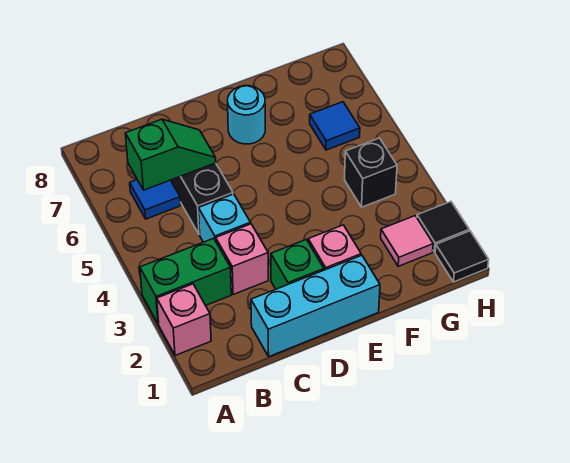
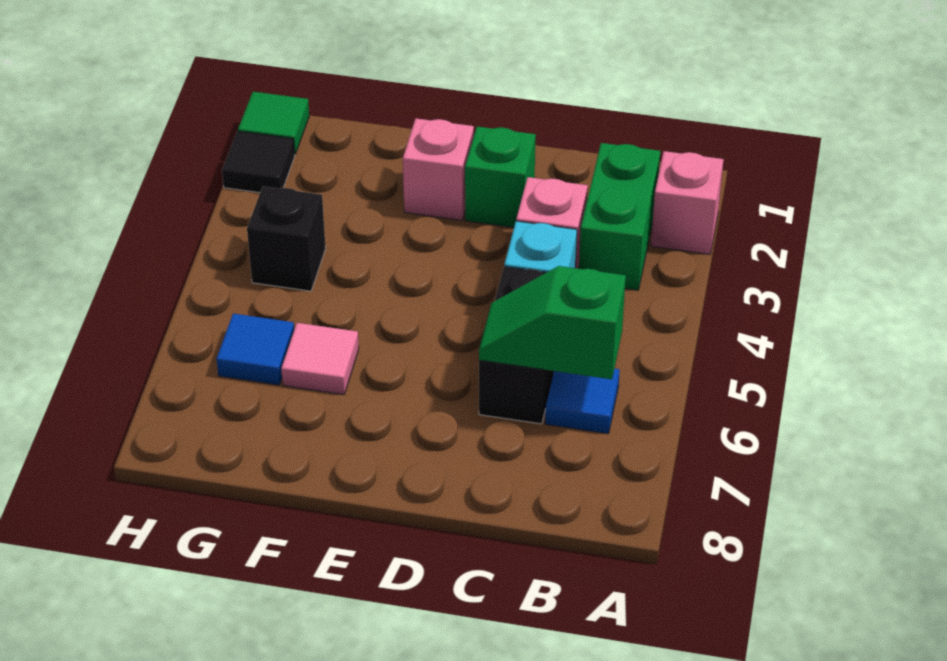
green brick A3:B3 level 1 -> green brick B2:B3 level 1
cyan brick C1:E1 level 1 -> none
cyan round brick E7 level 1 -> none
pink tile G2 level 1 -> pink tile F6 level 1
black tile H1 level 1 -> green tile H1 level 1

